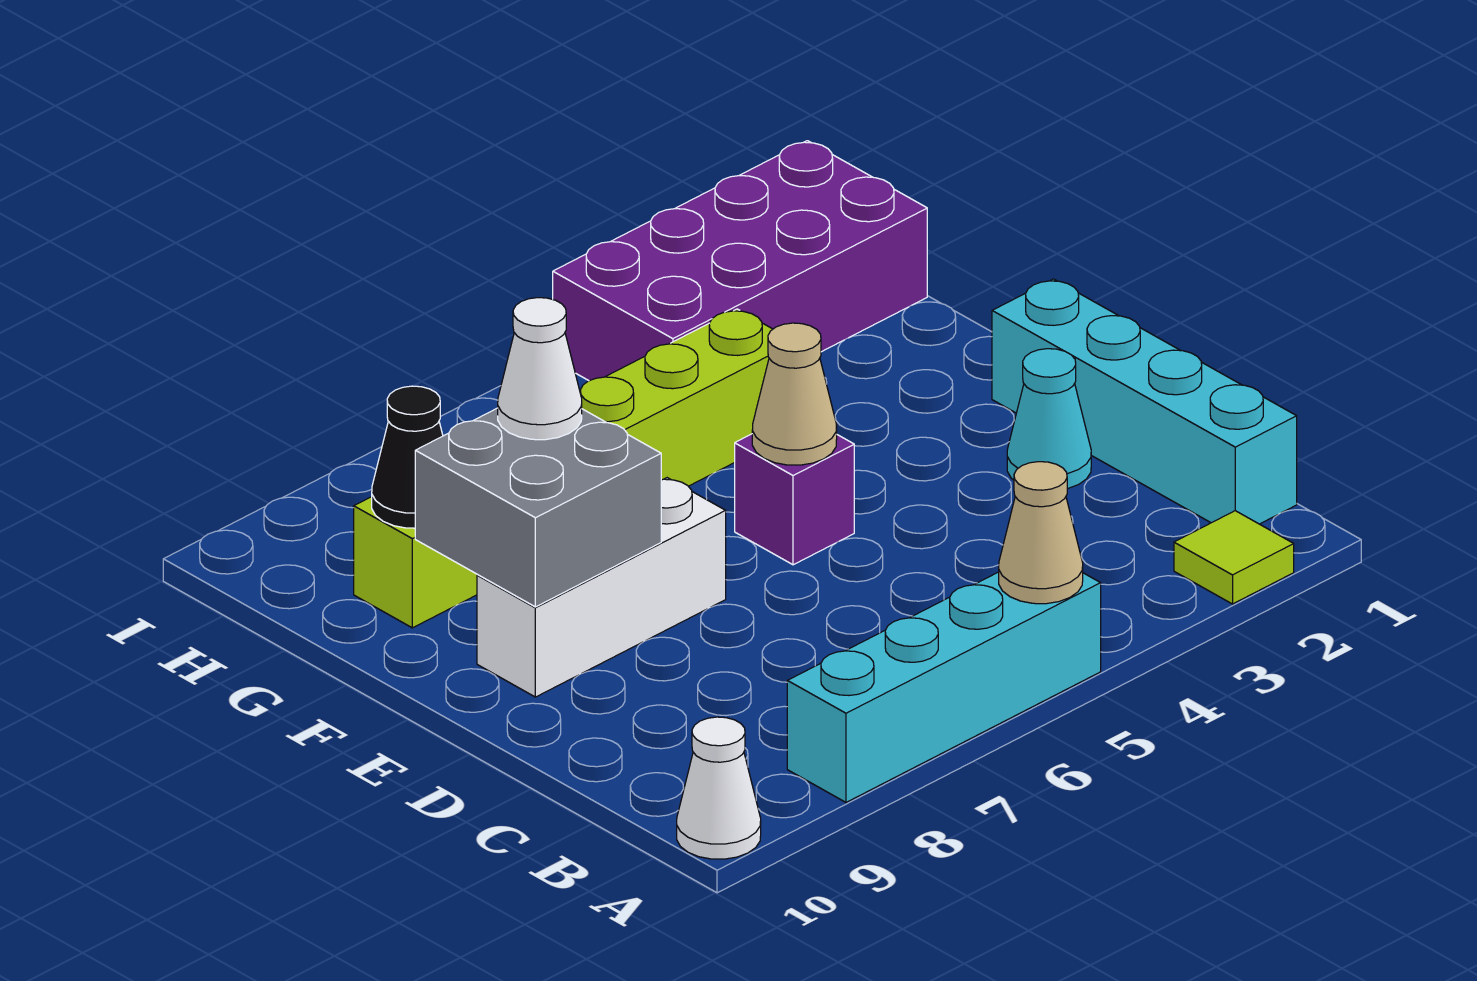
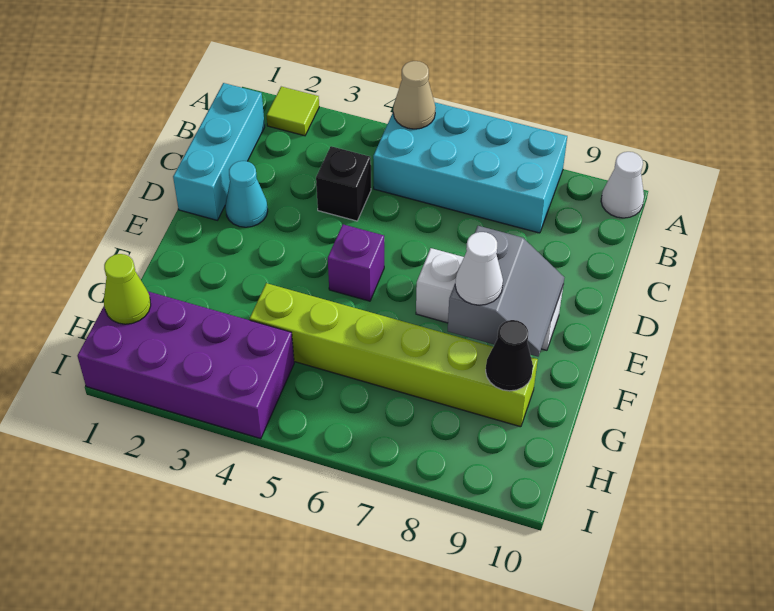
cyan brick A5:A8 level 1 -> cyan brick A5:B8 level 1
cyan brick B1:E1 level 1 -> cyan brick B1:D1 level 1
none -> black brick C4 level 1
tan cone E5 level 2 -> none
grey brick E8:F9 level 2 -> grey slope E8:F9 level 2 top 8
none -> lime cone H1 level 2

